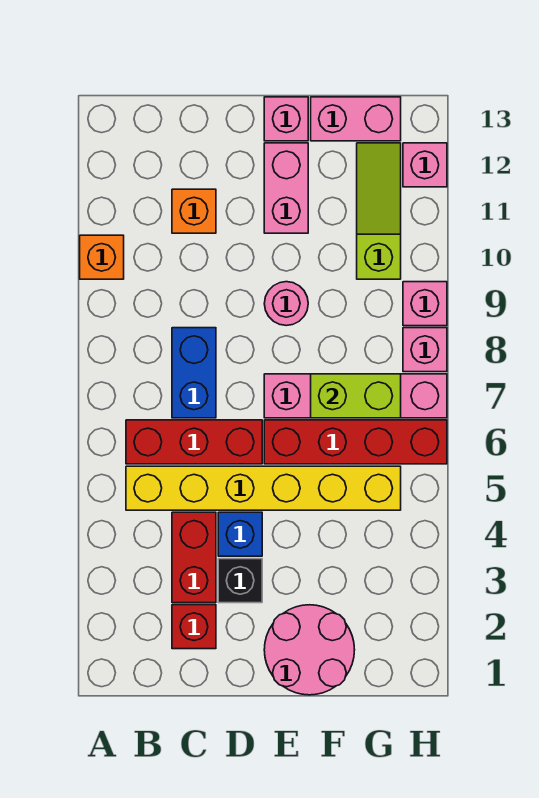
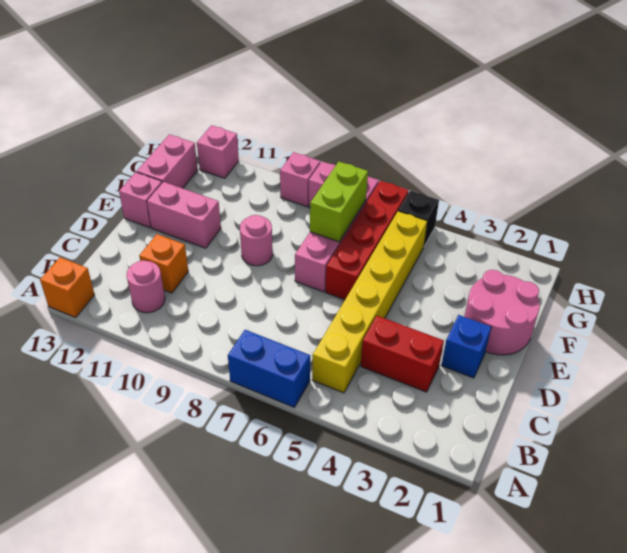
orange brick A10 level 1 -> orange brick A13 level 1
red brick B6:D6 level 1 -> none
none -> pink round brick B11 level 1
red brick C2 level 1 -> none
blue brick C7:C8 level 1 -> blue brick A6:A7 level 1
black brick D3 level 1 -> black brick H5 level 1
blue brick D4 level 1 -> blue brick D2 level 1
lime slope G10:G12 level 1 top 10 -> none

